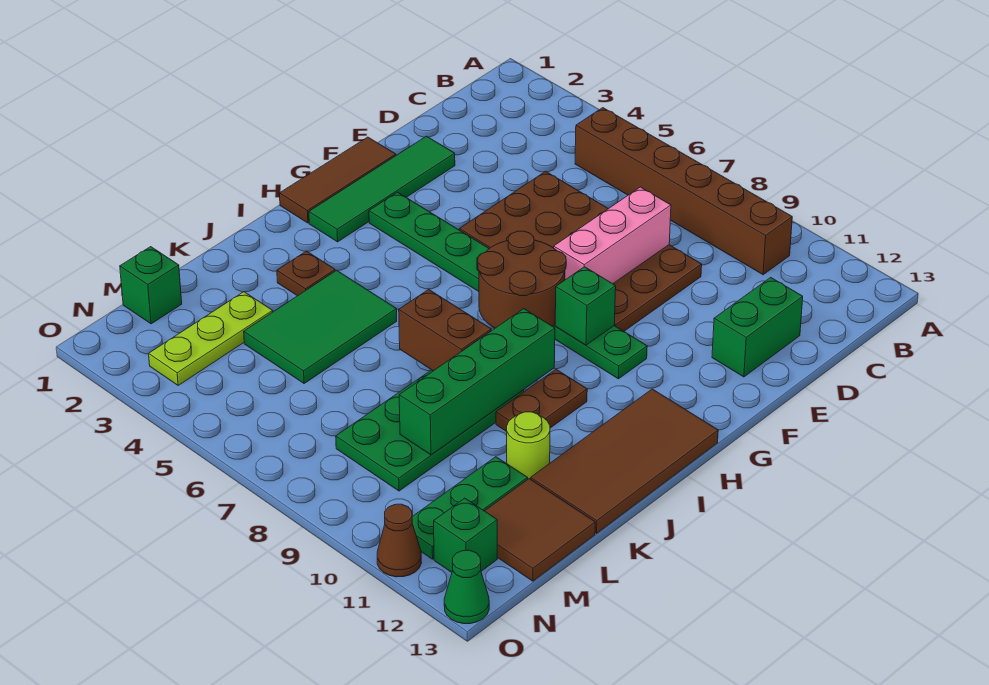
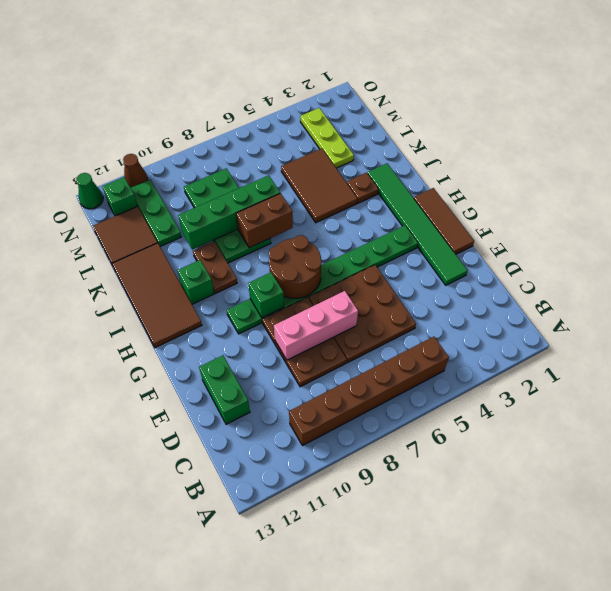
pink brick D8:F8 level 2 -> pink brick E7:E9 level 2
green tile E2:H2 level 1 -> green tile E2:J2 level 1
green brick I9:L9 level 2 -> green brick K7:K10 level 2
green tile J4:L5 level 1 -> brown tile J4:L5 level 1
lime round brick K11 level 1 -> none
green brick M1 level 1 -> green brick I11 level 1

